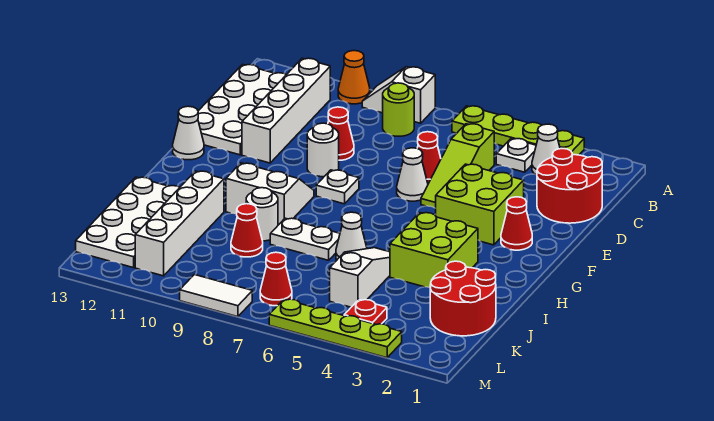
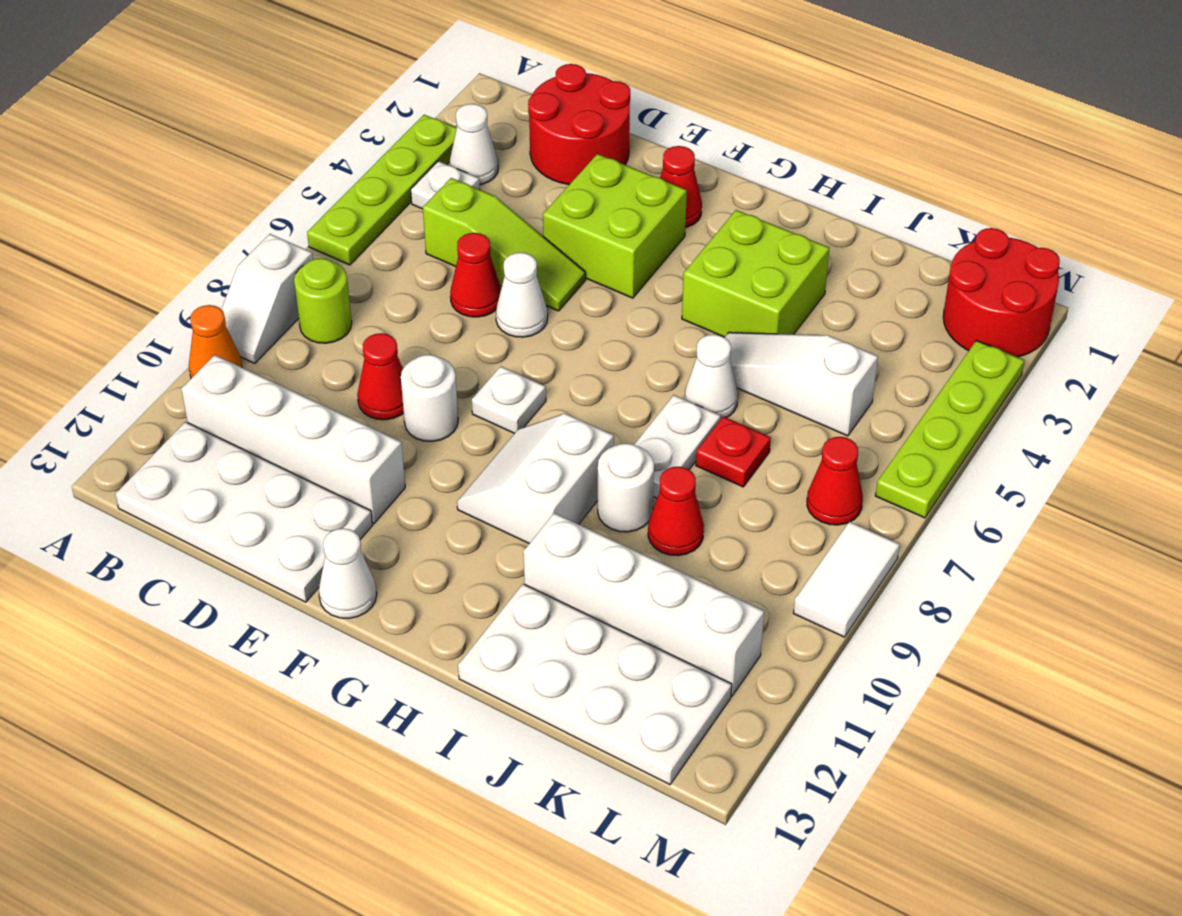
red round brick J1:K2 level 1 -> red round brick L1:M2 level 1
red plate L4 level 1 -> red plate J7 level 1

